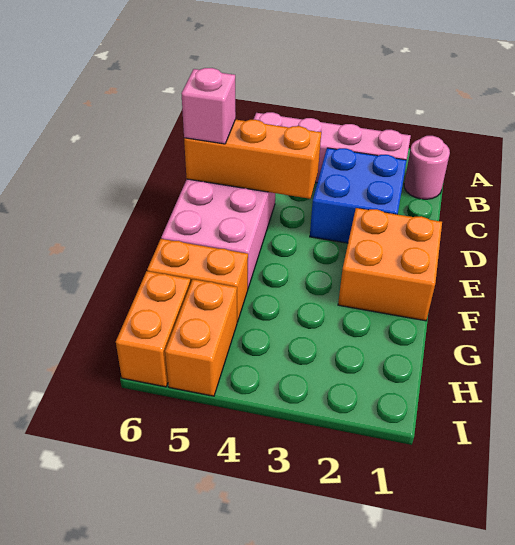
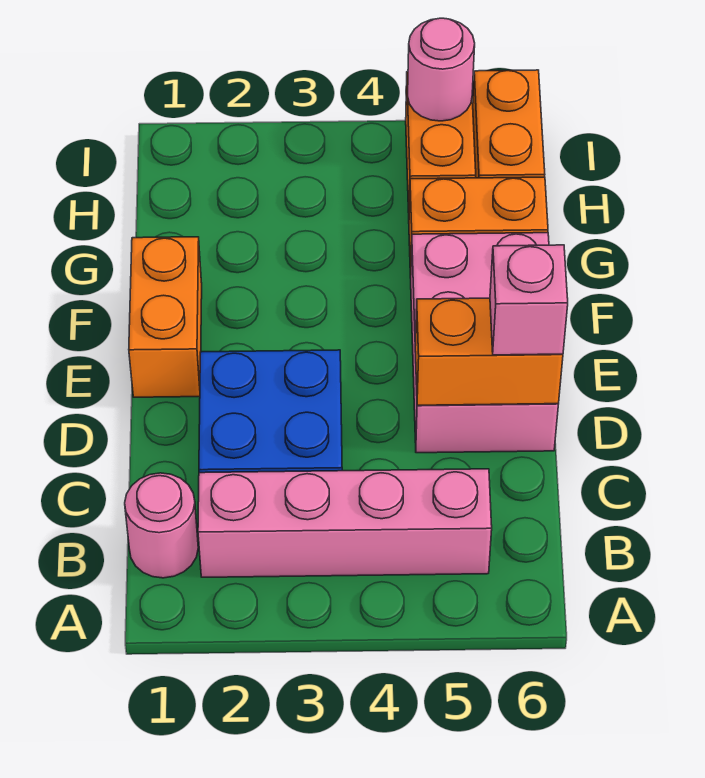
orange brick D4:D6 level 2 -> orange brick D5:D6 level 2
orange brick E1:F2 level 1 -> orange brick E1:F1 level 1
none -> pink round brick I5 level 2

